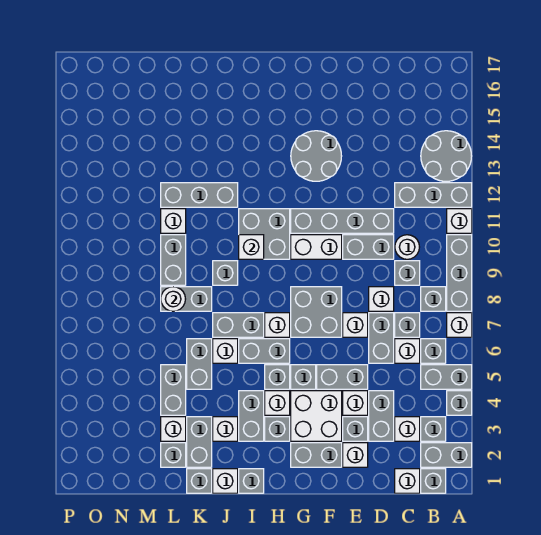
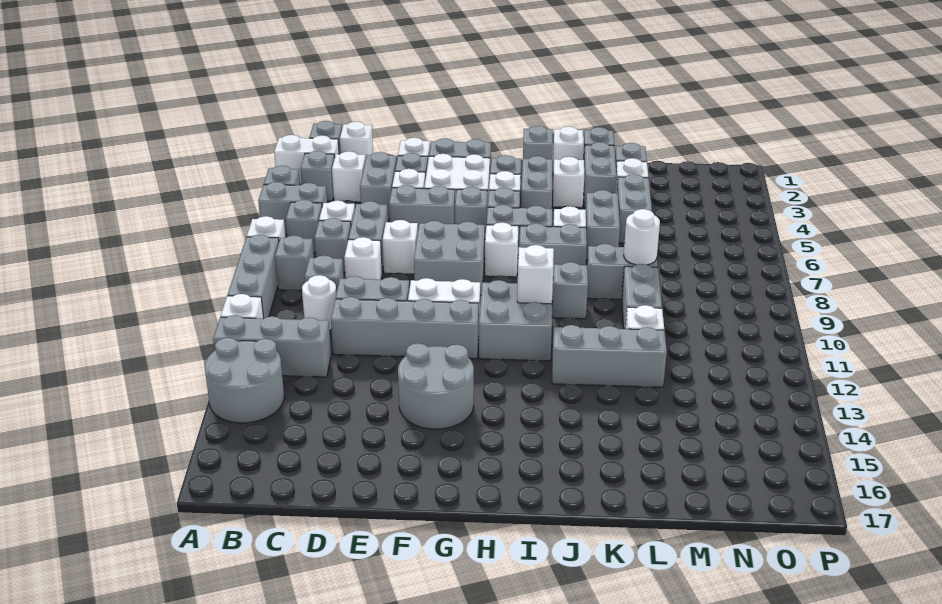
grey brick A2:B2 level 1 -> white brick A2:B2 level 1

